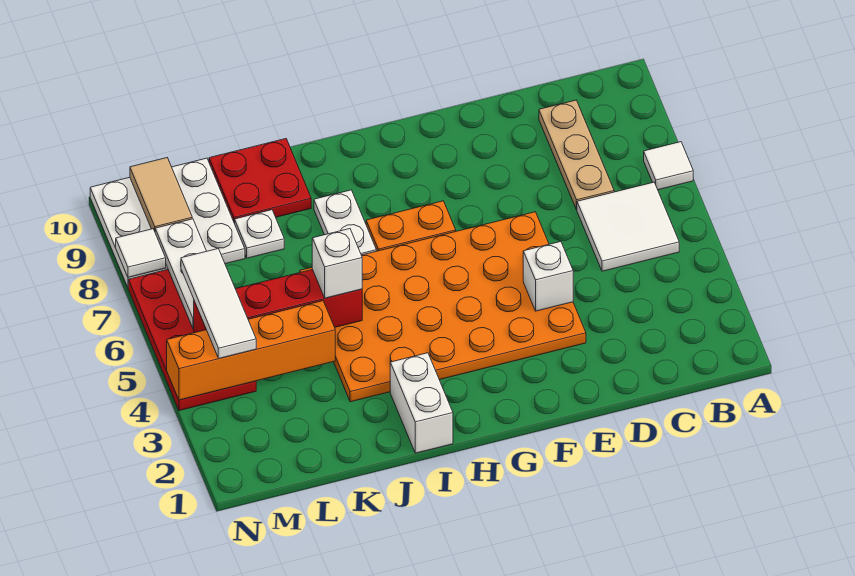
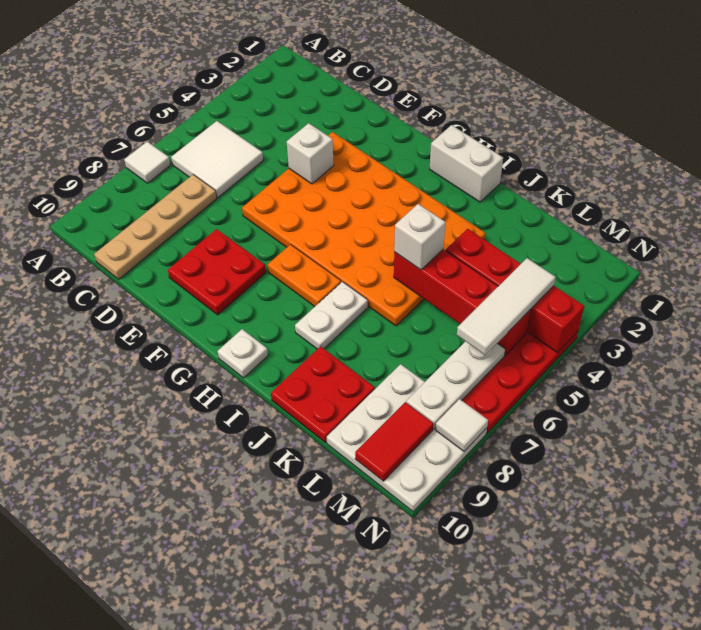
tan plate C7:C9 level 1 -> tan plate C7:C10 level 1
none -> red plate E8:F9 level 1
white brick I1:I2 level 1 -> white brick H1:I1 level 1
orange brick K4:N4 level 2 -> red brick K4:N4 level 2
white plate K8 level 1 -> white plate H10 level 1
tan tile M9:M10 level 2 -> red tile M9:M10 level 2

